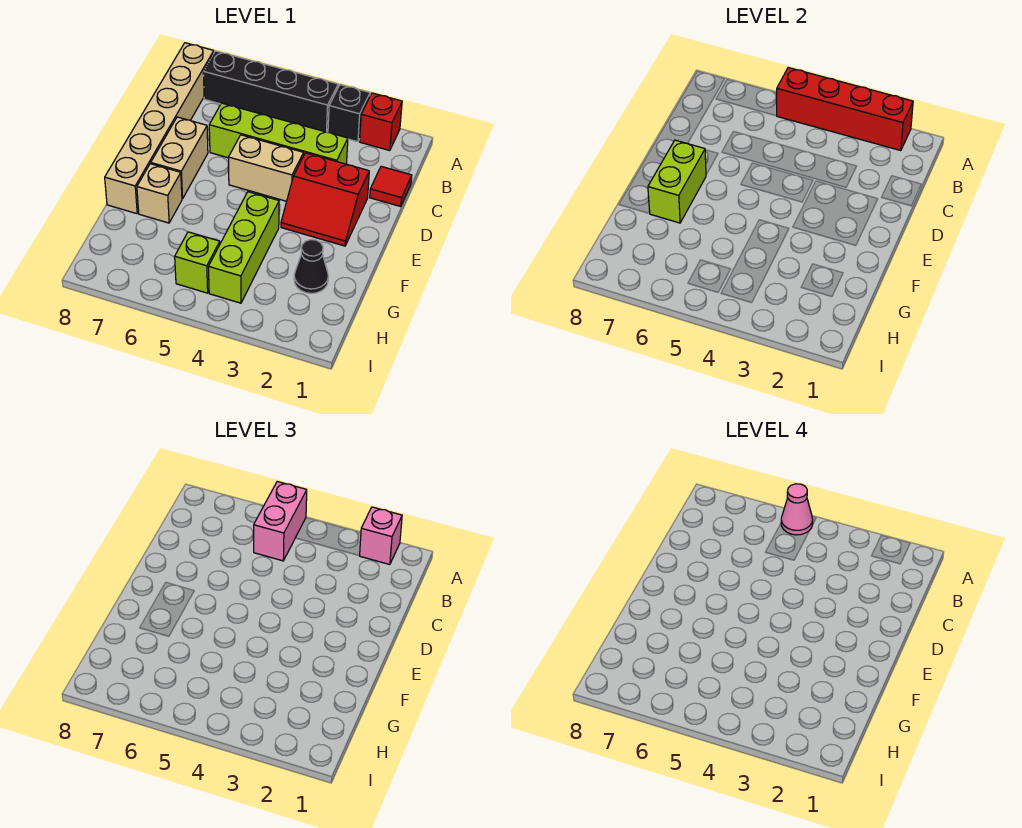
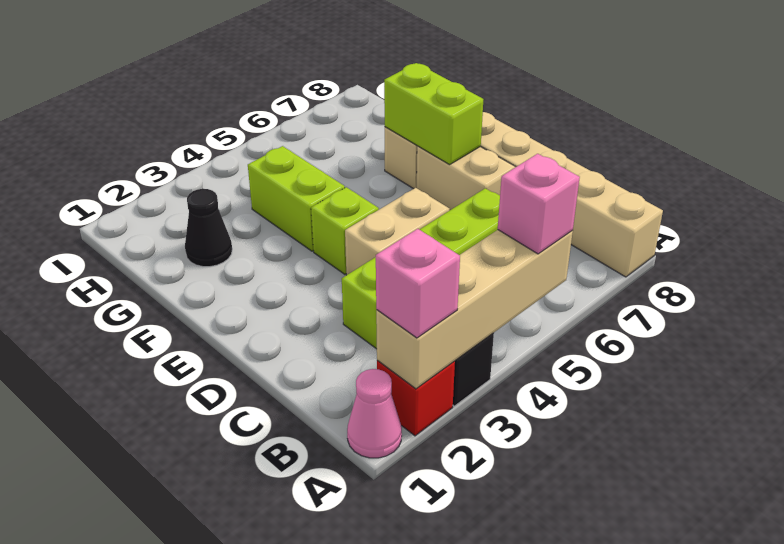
red brick A2:A5 level 2 -> tan brick A2:A5 level 2
black brick A4:A7 level 1 -> none
pink brick A5:B5 level 3 -> pink brick A5 level 3
pink cone A5 level 4 -> pink cone A1 level 1
red tile C1 level 1 -> none
red slope D2:E3 level 1 top D -> none
lime brick F4:H4 level 1 -> lime brick F4:G4 level 1
lime brick H5 level 1 -> lime brick E4 level 1

